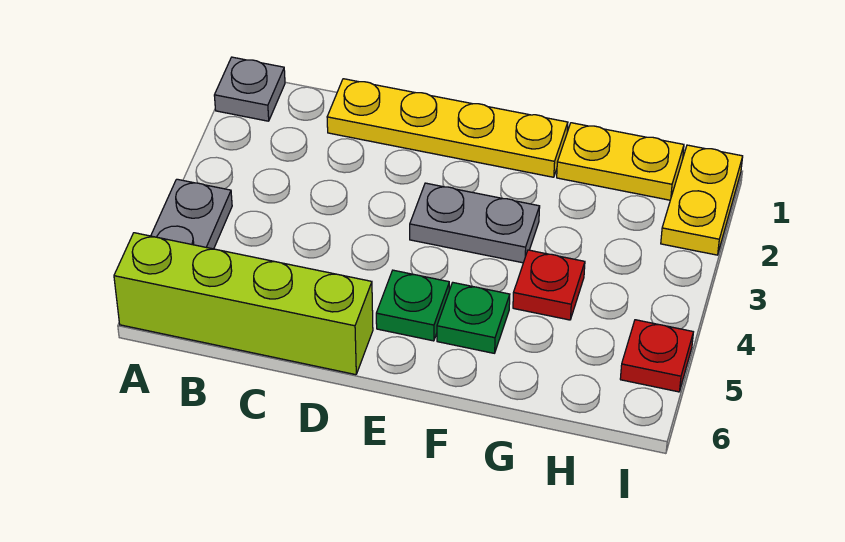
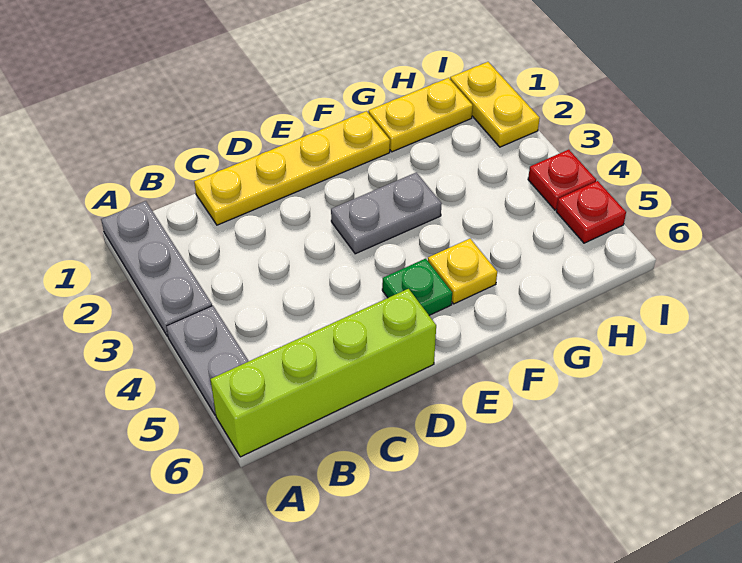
grey plate A1 level 1 -> grey plate A1:A3 level 1
green plate F5 level 1 -> yellow plate F5 level 1
red plate G4 level 1 -> red plate I4 level 1

